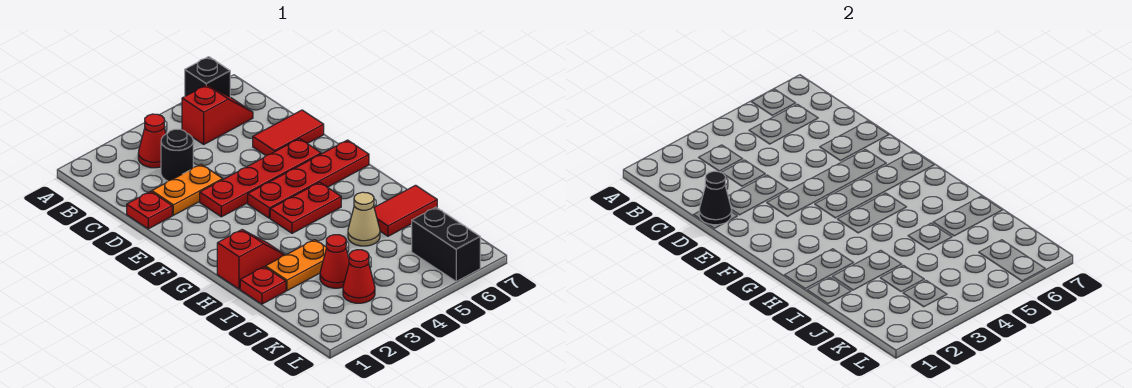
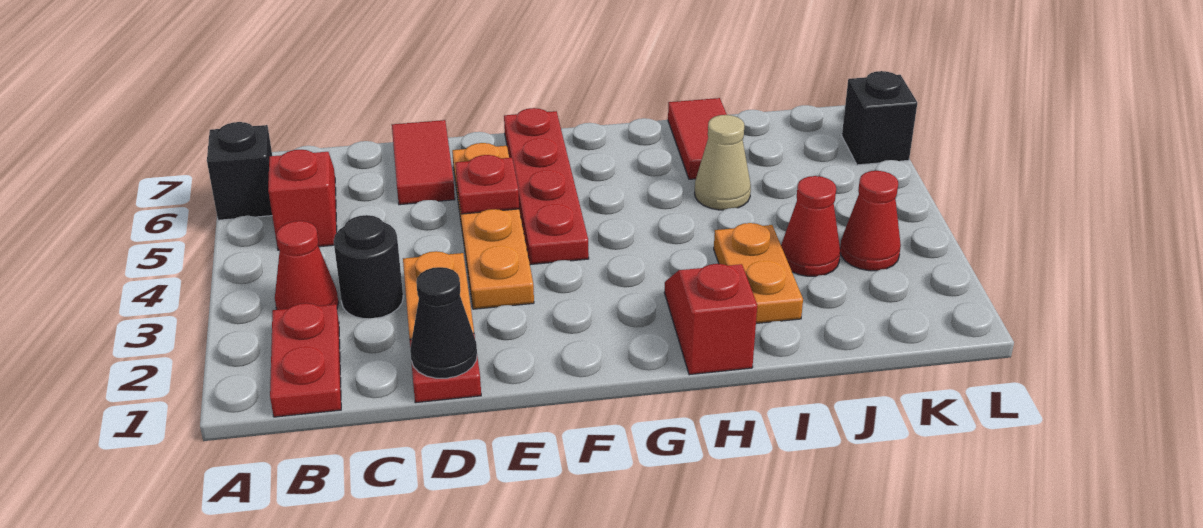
red plate E3:E6 level 1 -> orange plate E3:E6 level 1
red plate G4:G5 level 1 -> red plate B1:B2 level 1
red plate I1 level 1 -> red plate E5 level 2
black brick K6:L6 level 1 -> black brick L6 level 1

